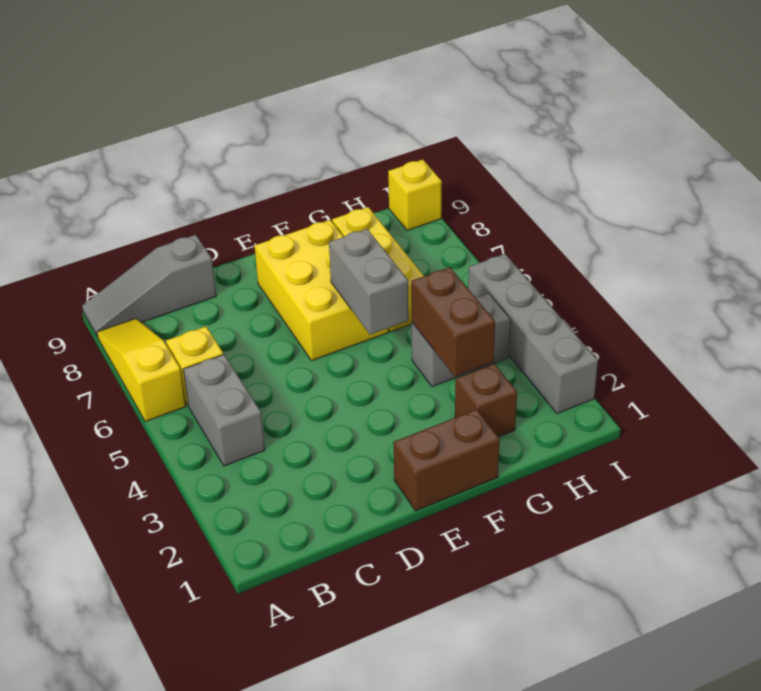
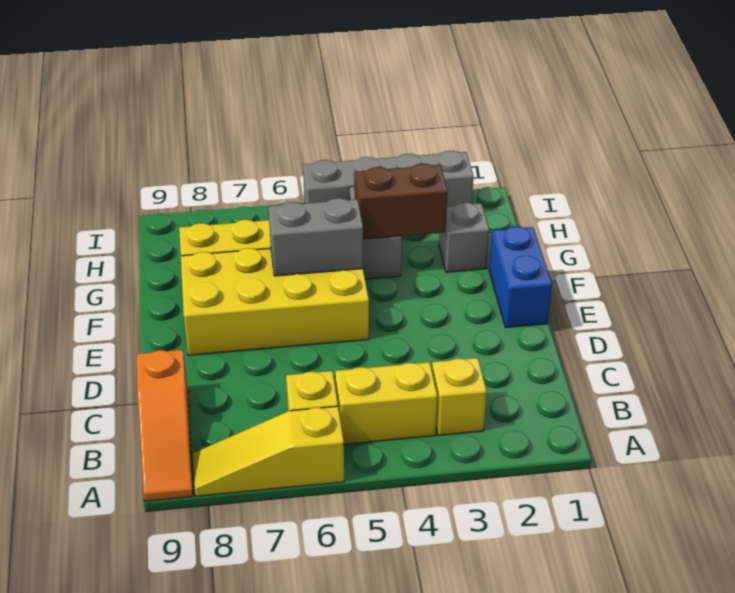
grey slope A9:C9 level 1 top C -> orange slope A9:C9 level 1 top C
grey brick B4:B5 level 1 -> yellow brick B4:B5 level 1
brown brick E1:F1 level 1 -> blue brick E1:F1 level 1
yellow brick E6:F8 level 1 -> yellow brick E5:F8 level 1
brown brick G2 level 1 -> grey brick G2 level 1
yellow brick I9 level 1 -> yellow brick B3 level 1

